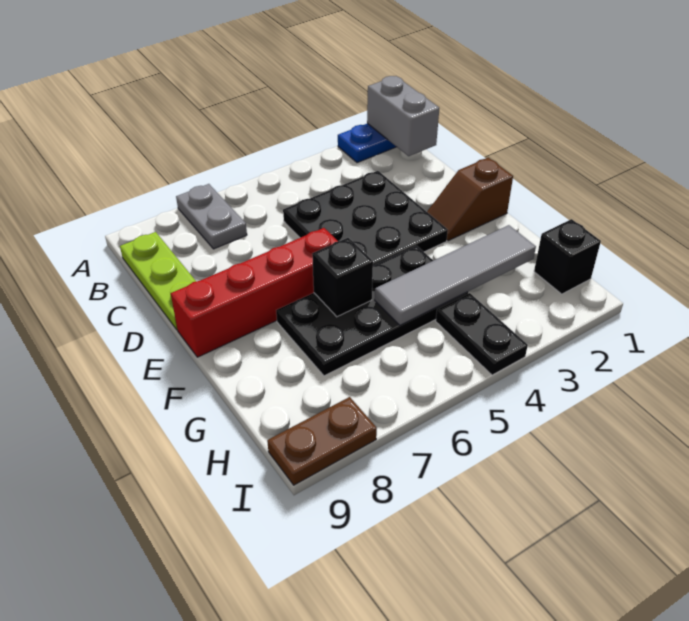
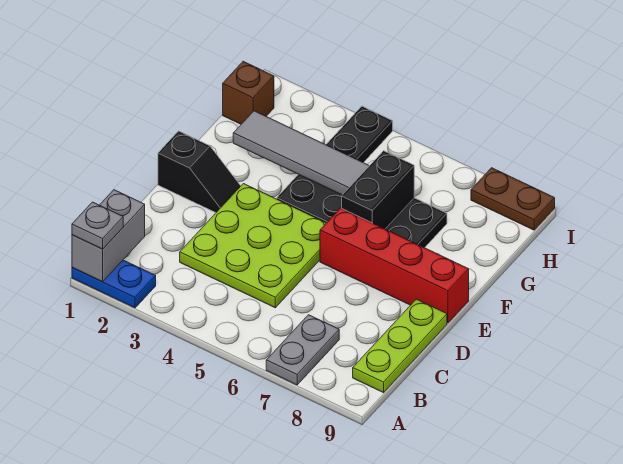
none -> grey plate A1 level 3
black plate C3:E5 level 1 -> lime plate C3:E5 level 1
brown slope E1:E2 level 1 top 1 -> black slope E1:E2 level 1 top 1
black brick F6 level 2 -> black brick F6:G6 level 2
black brick H1 level 1 -> brown brick H1 level 1

